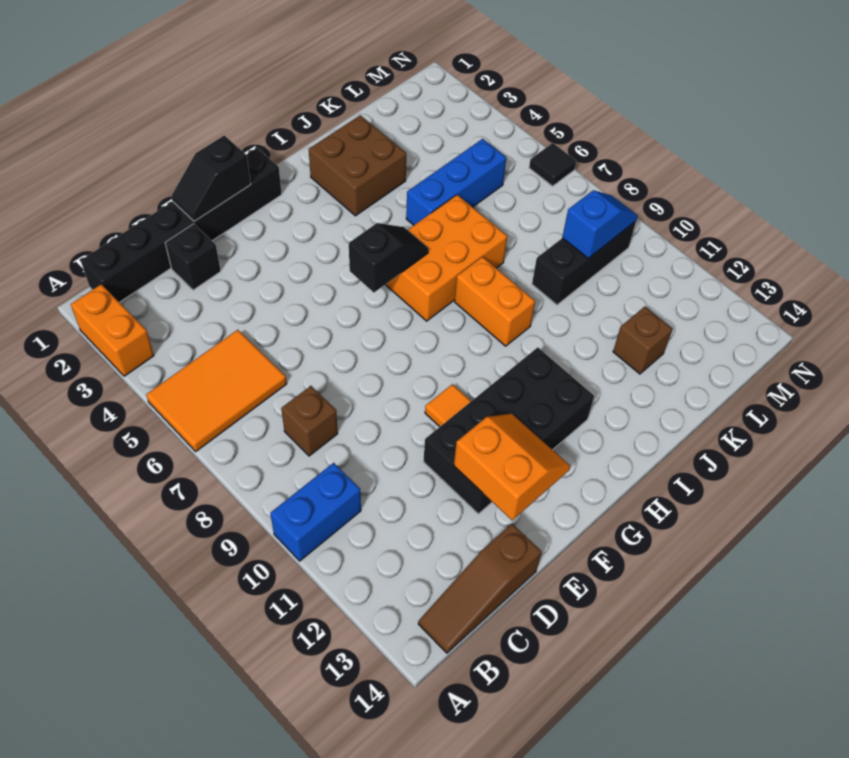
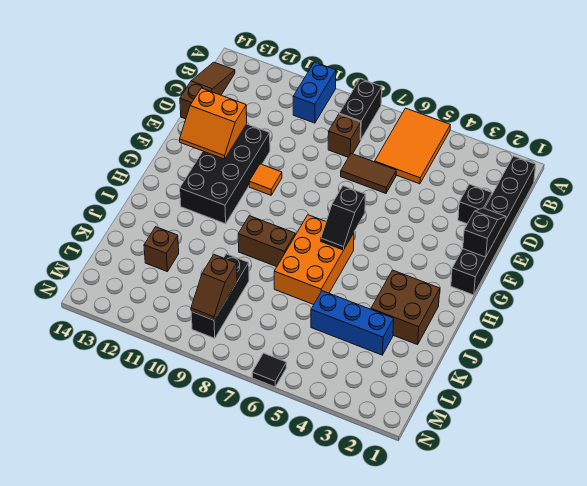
orange brick A2:A3 level 1 -> none
none -> black brick A8:B8 level 1
none -> brown tile D6:D7 level 1
orange brick I8:I9 level 1 -> brown brick I8:I9 level 1
blue brick J5:L5 level 1 -> blue brick K3:K5 level 1
blue slope L9:M9 level 2 top L -> brown slope L9:M9 level 2 top L

